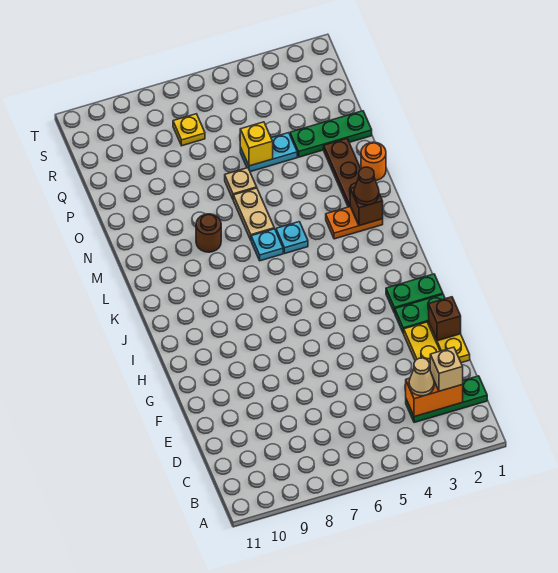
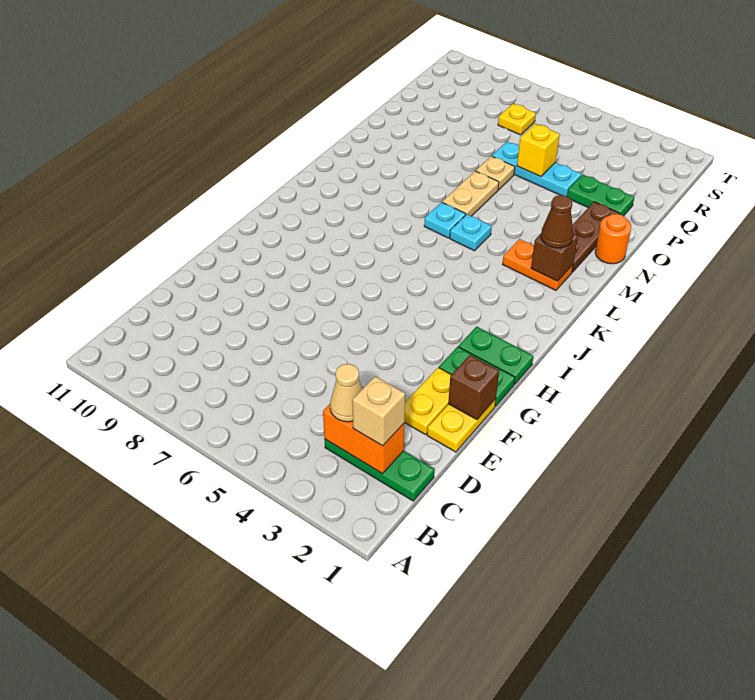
brown round brick M8 level 1 -> none
green plate P1:P3 level 1 -> green plate P2:P3 level 1
cyan plate P4:P5 level 1 -> cyan plate P4:P6 level 1

